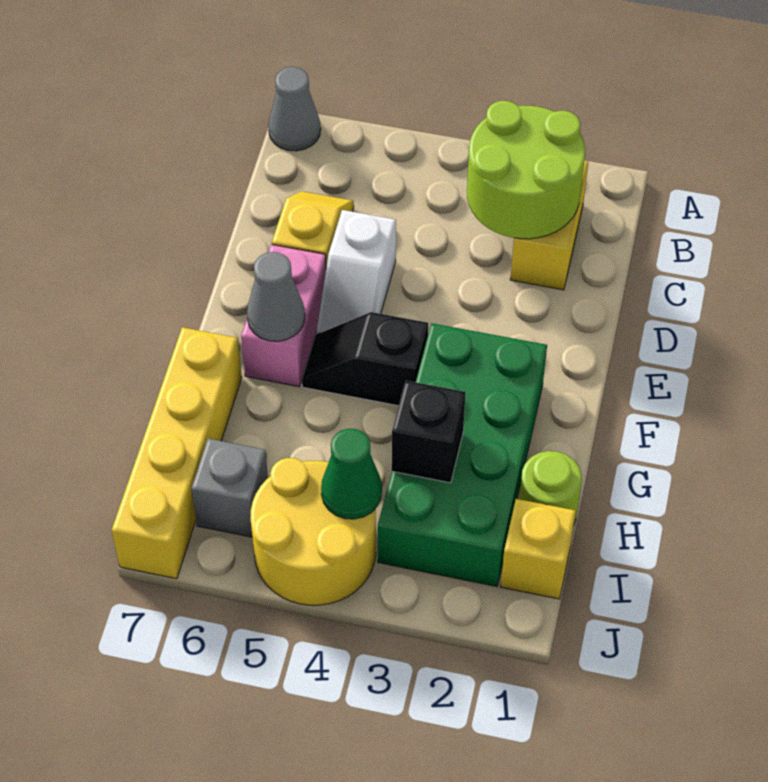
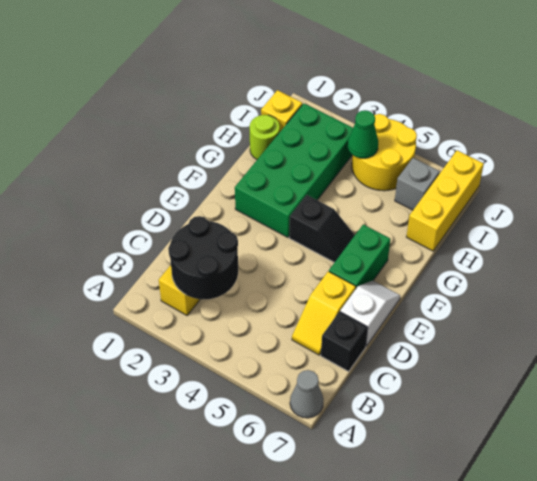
lime round brick B2:C3 level 2 -> black round brick B2:C3 level 2
white slope D5:E5 level 1 top D -> white slope D7:E7 level 1 top D
pink brick E6:F6 level 1 -> green brick E6:F6 level 1
grey cone F6 level 2 -> none
yellow brick G7:J7 level 1 -> yellow brick H7:J7 level 1
black brick H3 level 2 -> black brick C7 level 1

